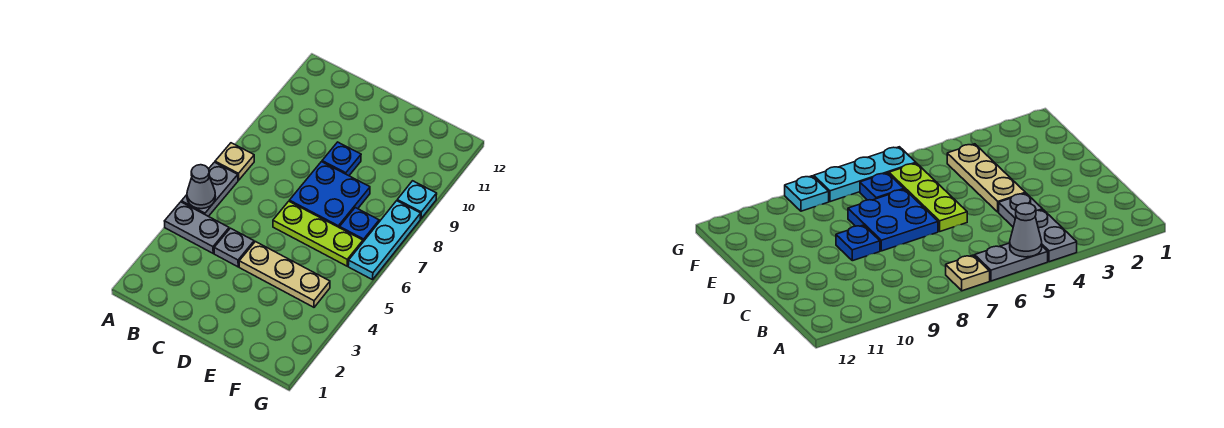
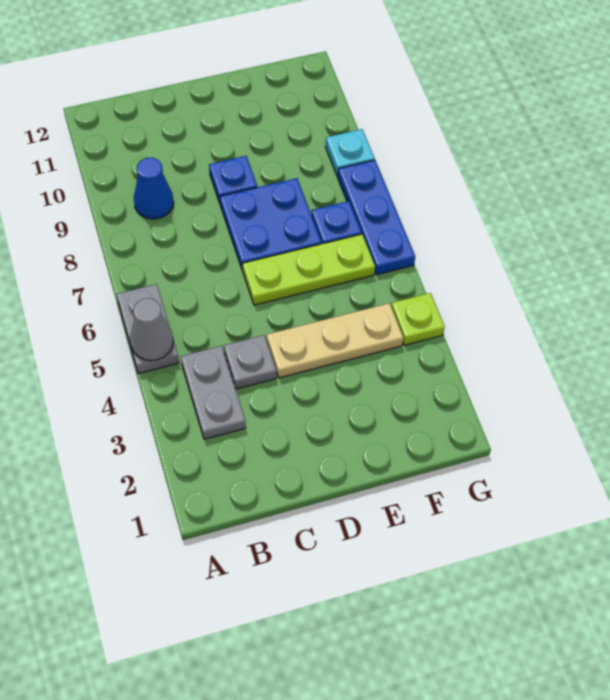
grey plate A4:B4 level 1 -> grey plate B3:B4 level 1
tan plate A7 level 1 -> none
none -> blue cone B9 level 1
none -> lime plate G4 level 1
cyan plate G6:G8 level 1 -> blue plate G6:G8 level 1

